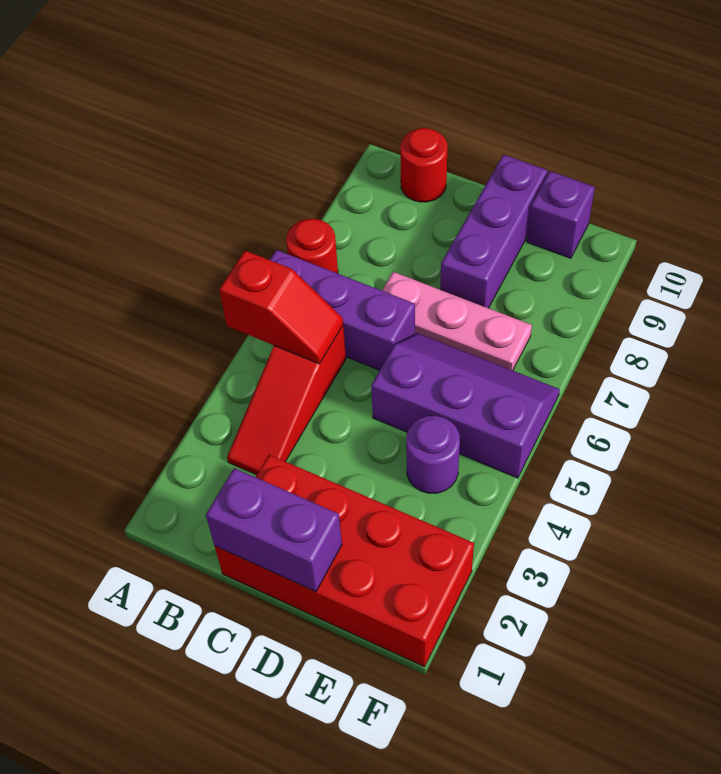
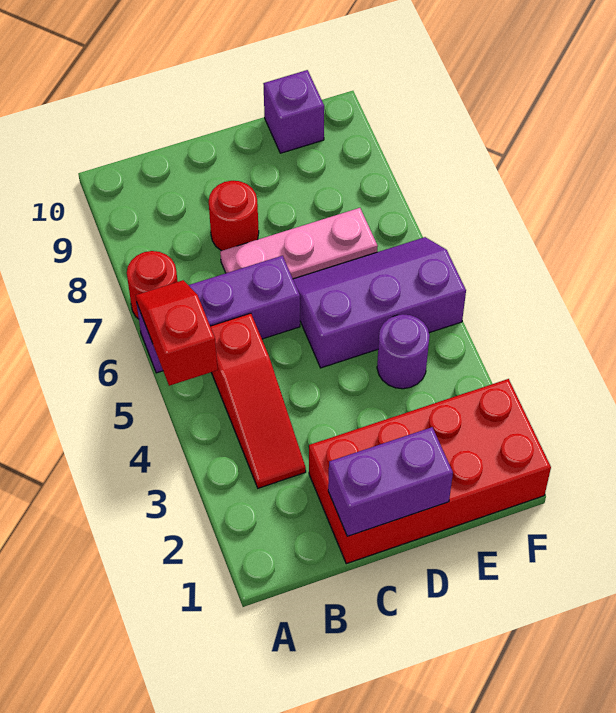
red slope A5:B5 level 2 top A -> red slope A5:A6 level 2 top 5
red round brick B10 level 1 -> red round brick C8 level 1
purple brick D8:D10 level 1 -> none

